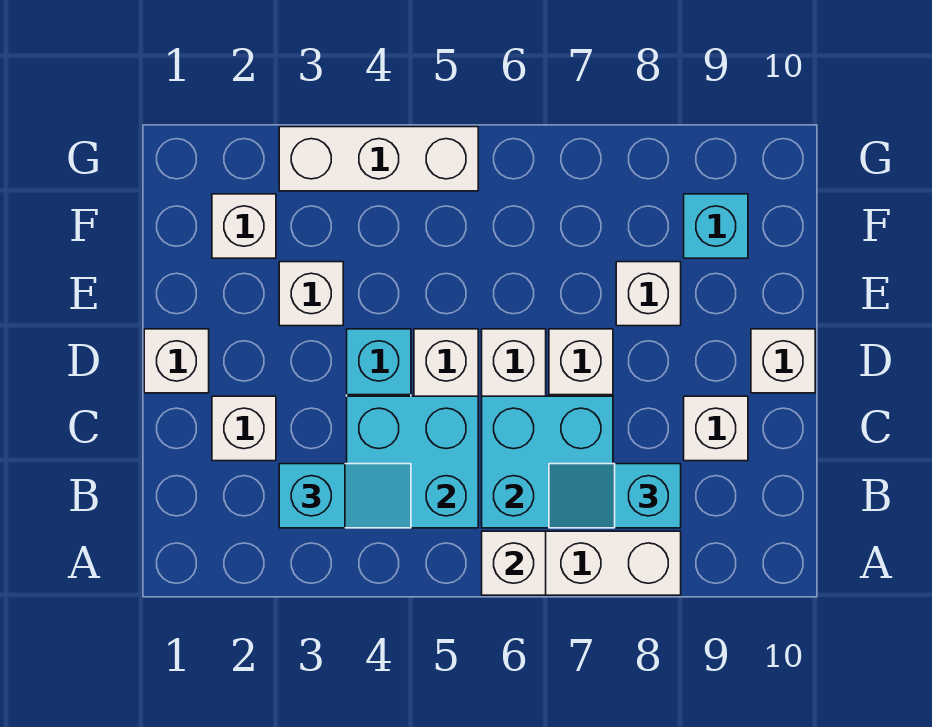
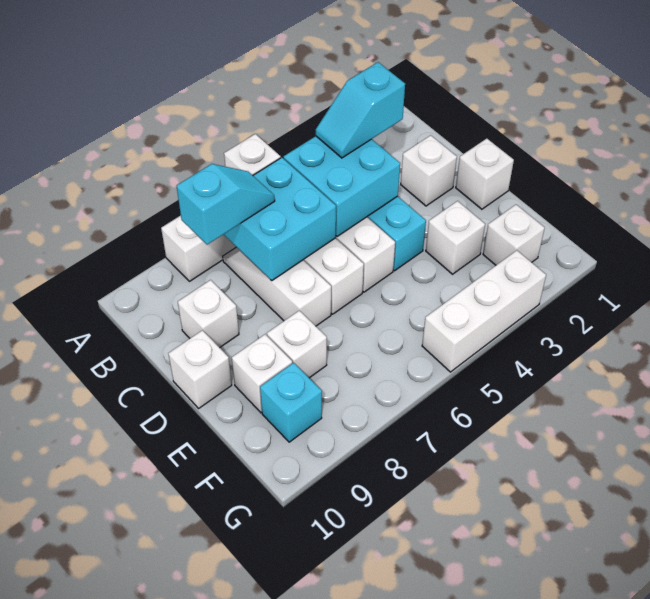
none -> white brick E9 level 1

